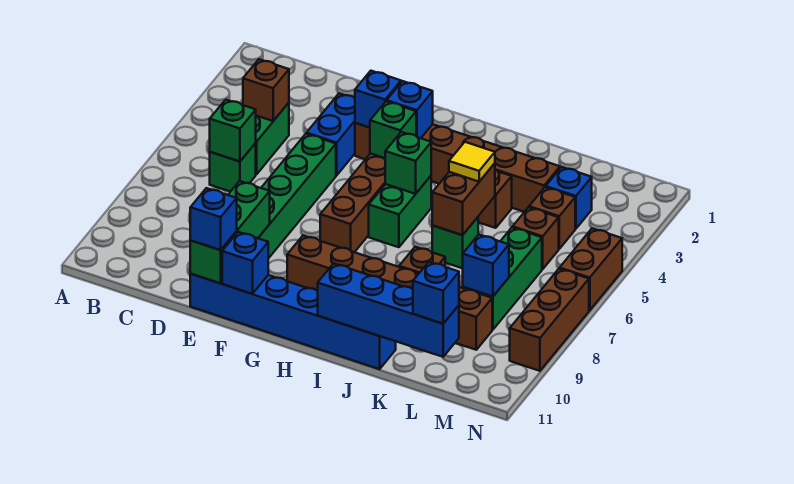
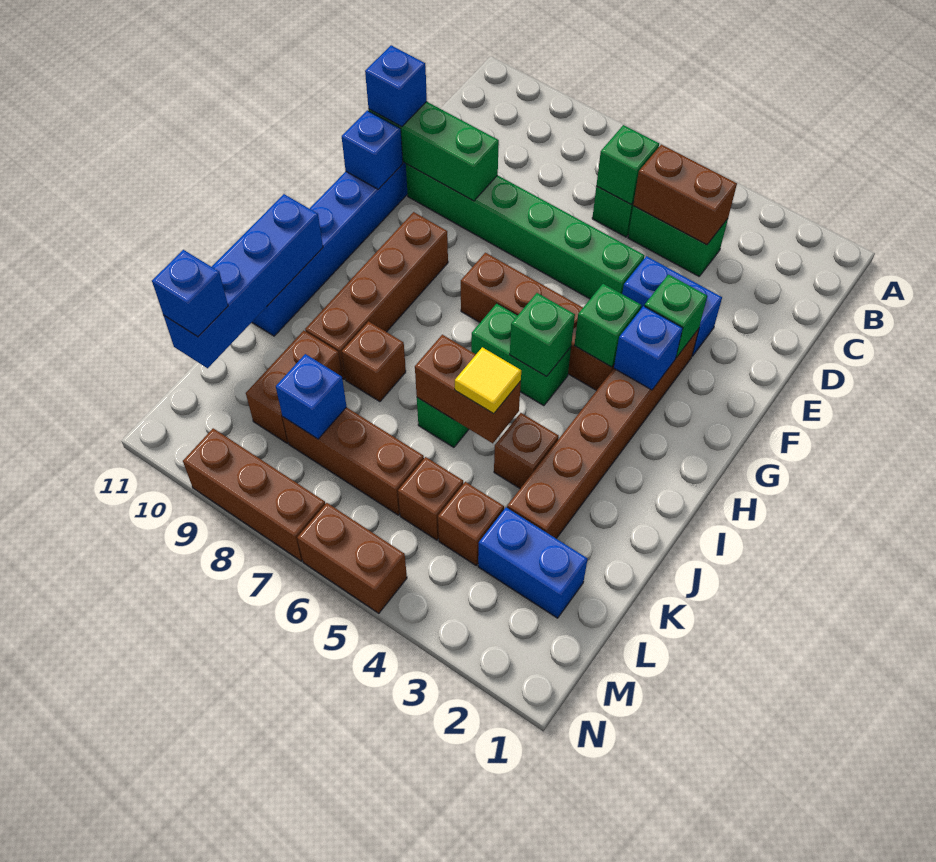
brown brick C4 level 2 -> brown brick C4:C5 level 2
blue brick F3 level 2 -> green brick F3 level 2
blue brick L3 level 1 -> blue brick L2:L3 level 1
green brick L6:L8 level 1 -> brown brick L6:L8 level 1

